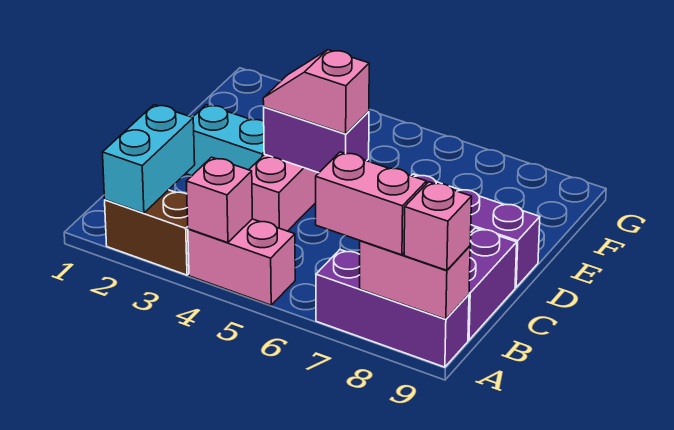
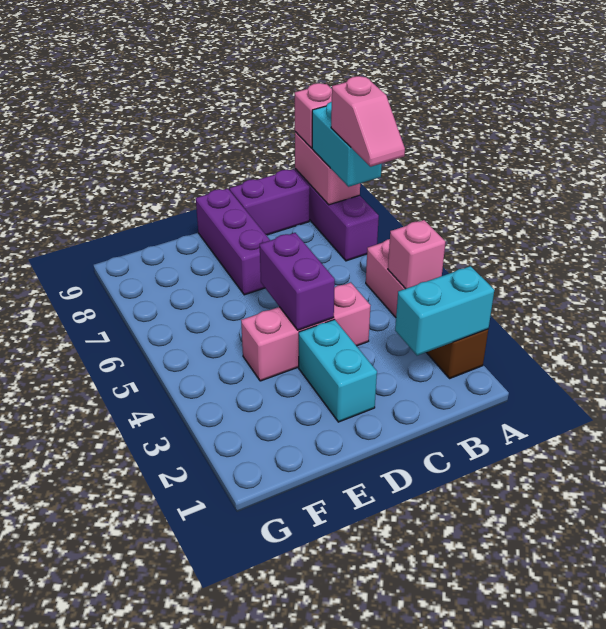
pink brick A7:A8 level 3 -> cyan brick A7:A8 level 3
pink slope D4:D5 level 3 top 5 -> pink slope A6:A7 level 4 top 7

